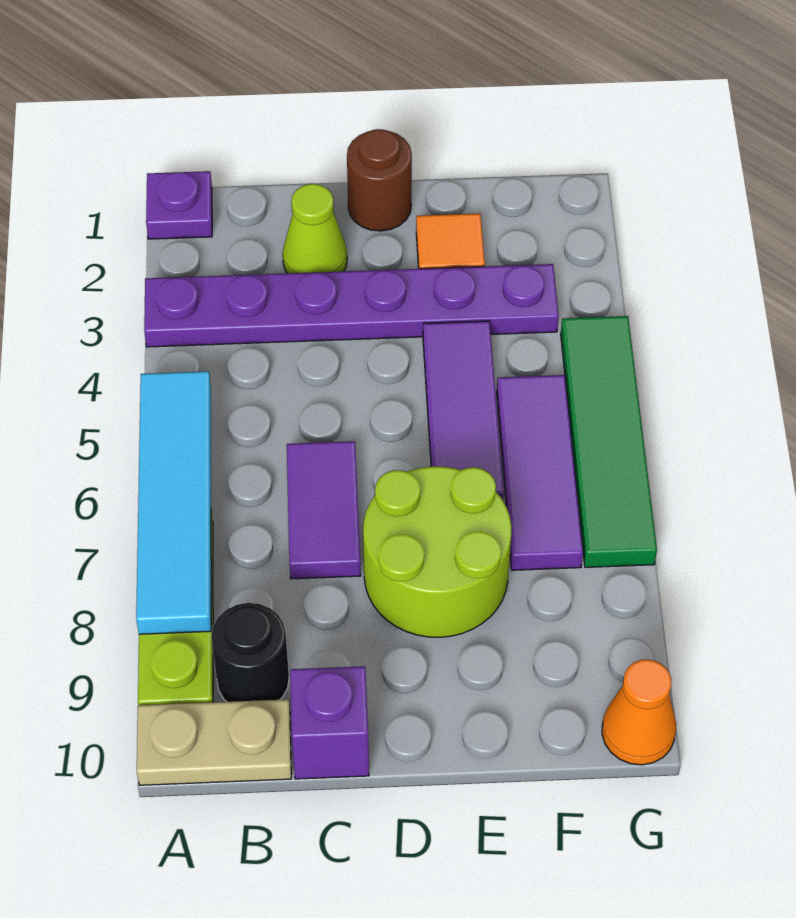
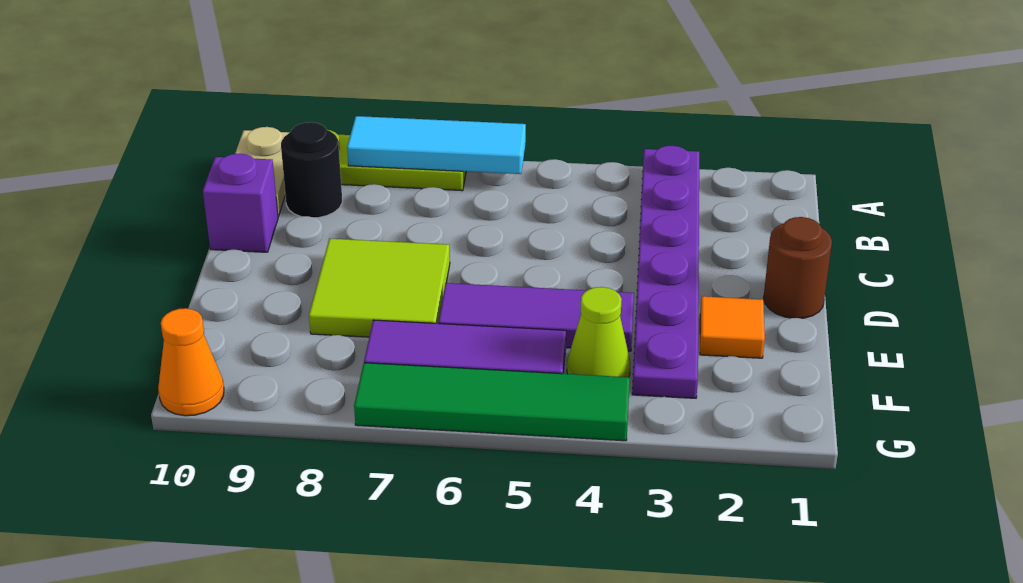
purple plate A1 level 1 -> none
cyan tile A5:A8 level 2 -> cyan tile A6:A8 level 2
lime cone C2 level 1 -> lime cone F4 level 1
purple tile C6:C7 level 1 -> none
lime round brick D7:E8 level 1 -> lime tile D7:E8 level 1

